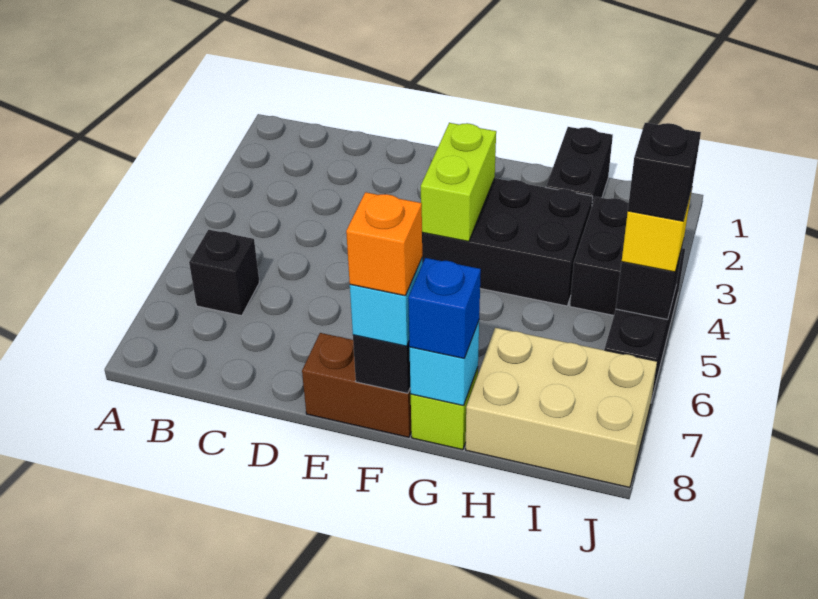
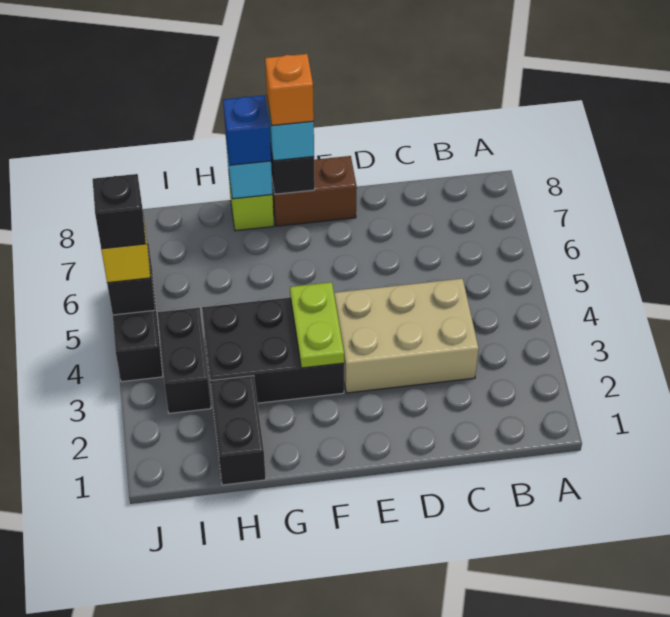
black brick B6 level 1 -> none
lime brick F3:F4 level 2 -> lime plate F3:F4 level 2
tan brick H7:J8 level 1 -> tan brick C3:E4 level 1

